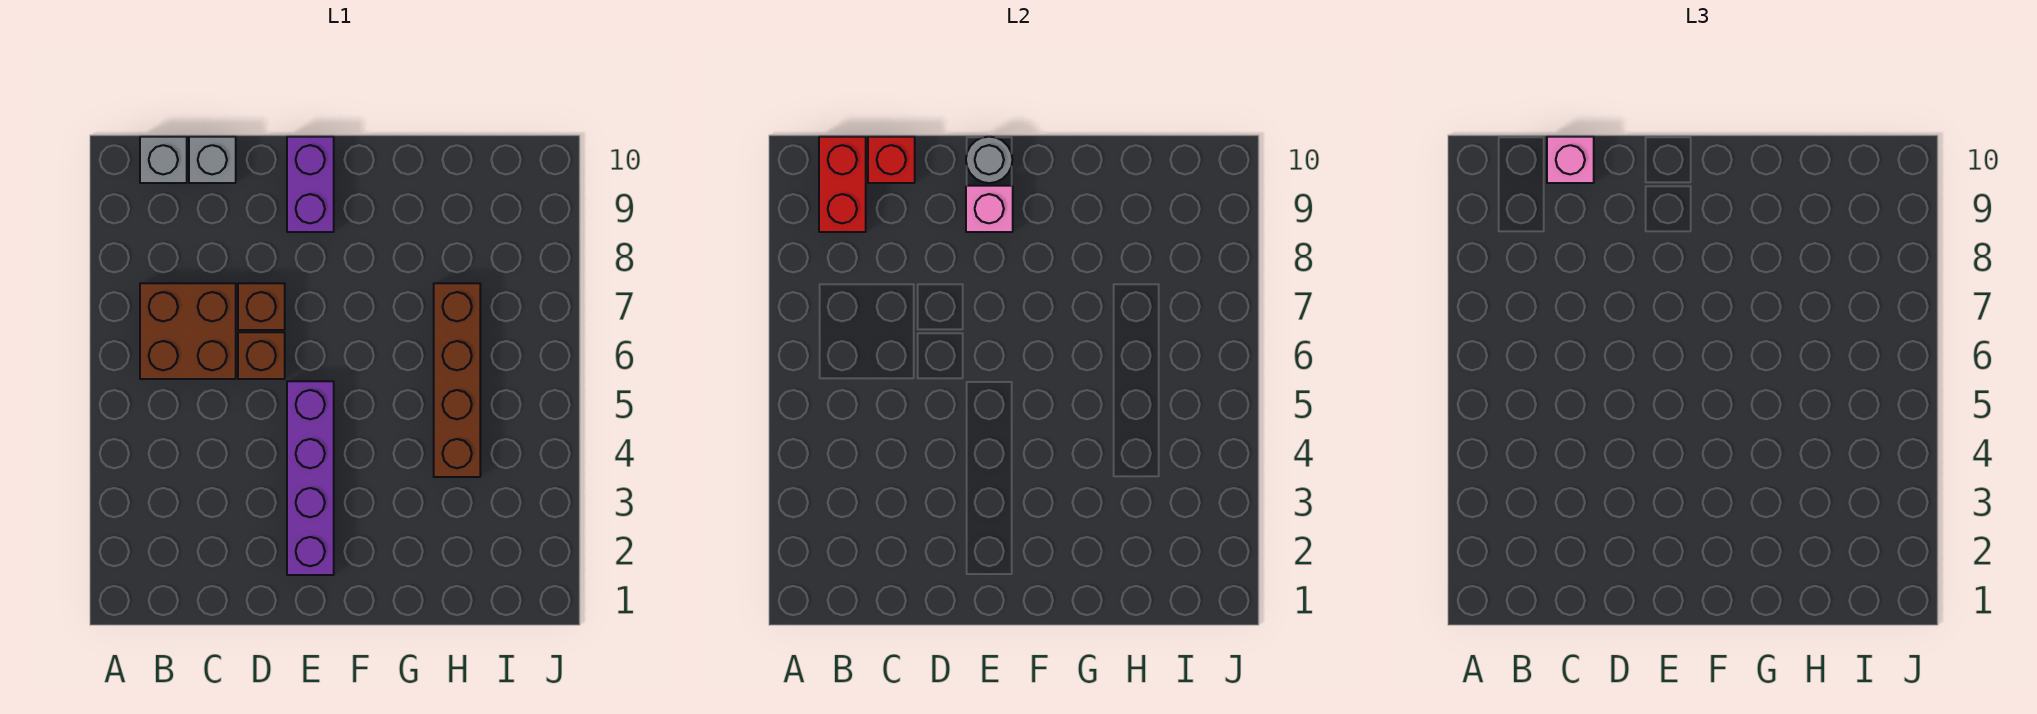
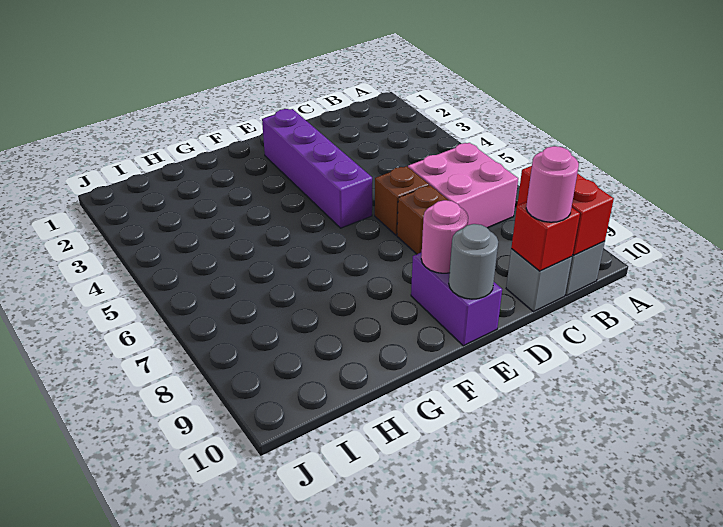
brown brick B6:C7 level 1 -> pink brick B6:C7 level 1
pink brick C10 level 3 -> pink round brick C10 level 3
pink brick E9 level 2 -> pink round brick E9 level 2
brown brick H4:H7 level 1 -> none

